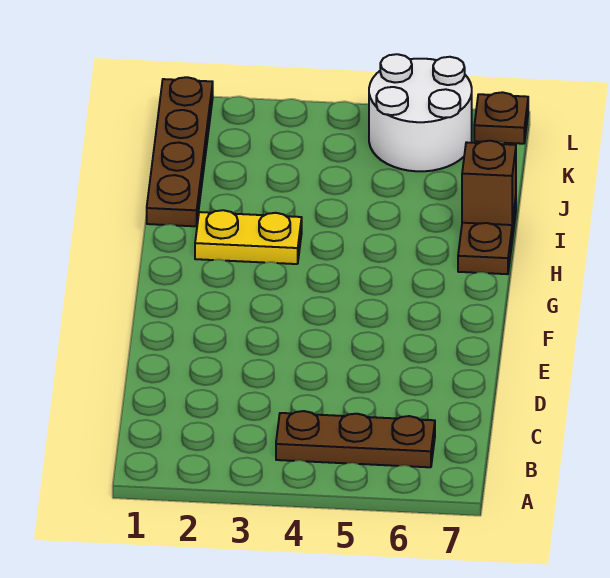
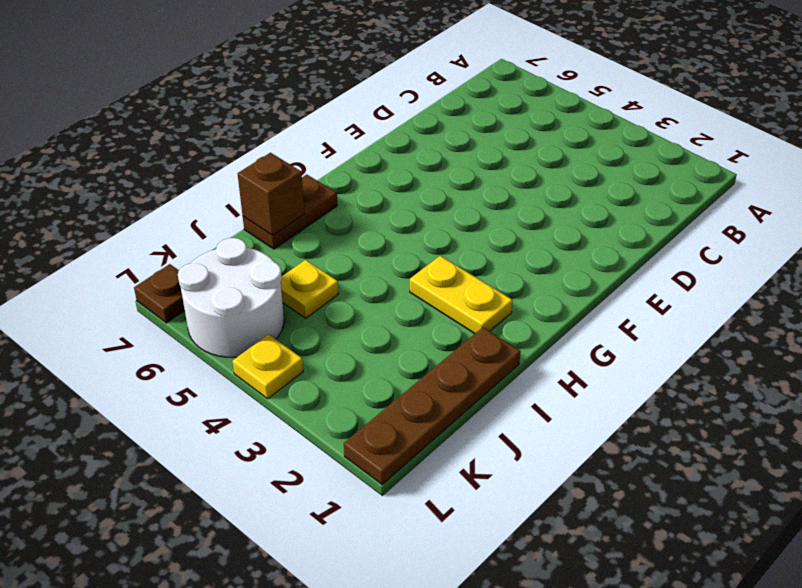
brown plate B4:B6 level 1 -> none
none -> yellow plate J5 level 1
none -> yellow plate L4 level 1

